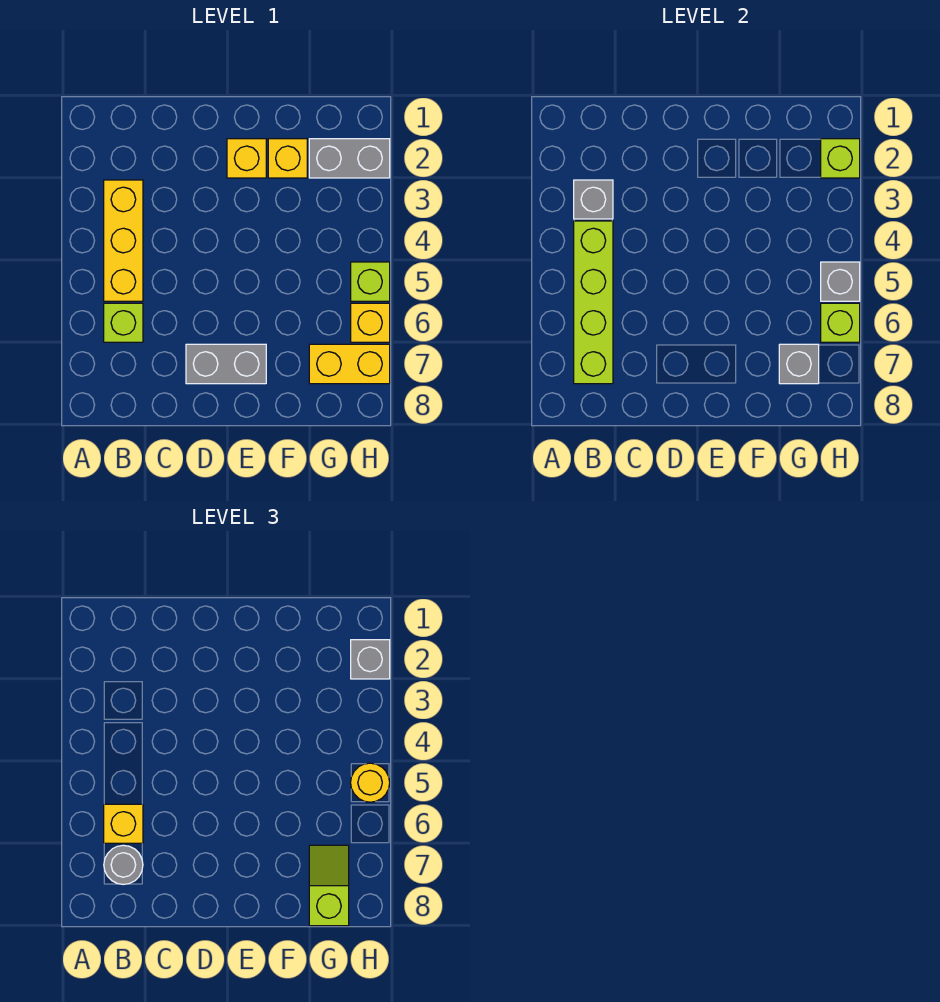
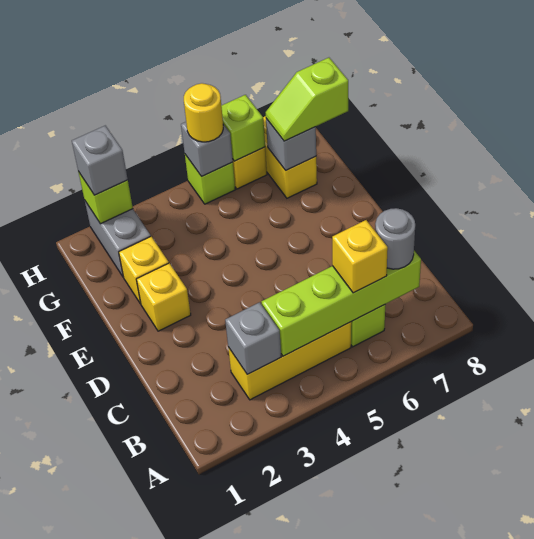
grey brick D7:E7 level 1 -> none

